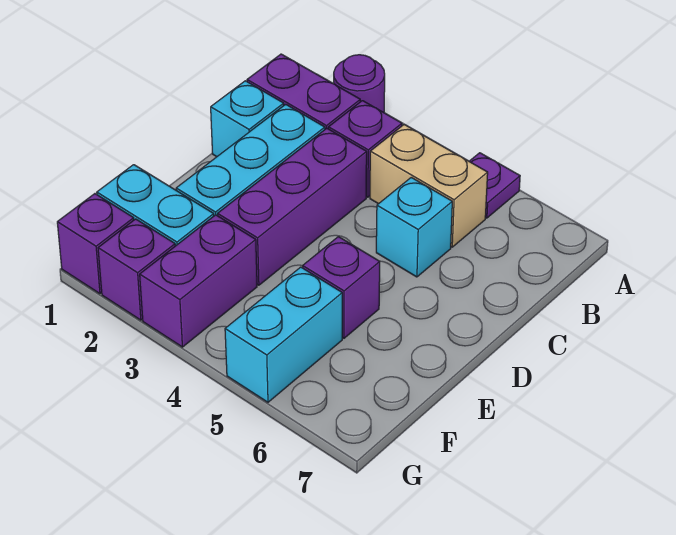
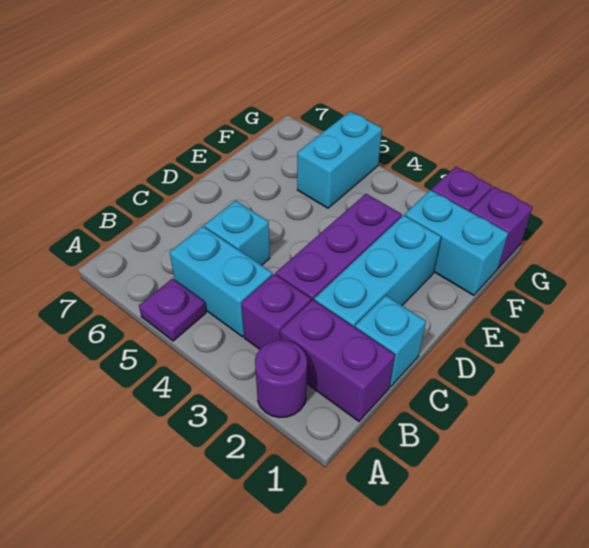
tan brick B4:B5 level 1 -> cyan brick B4:B5 level 1
purple brick E5 level 1 -> none
purple brick F3:G3 level 1 -> none

